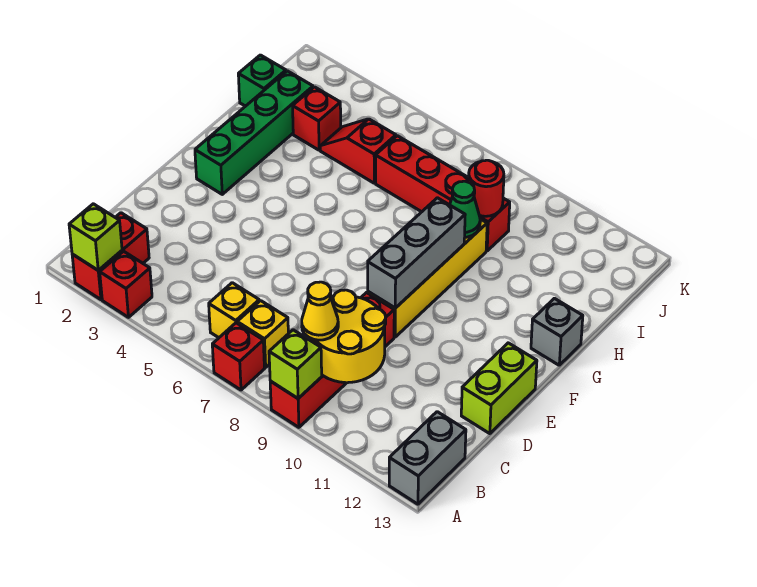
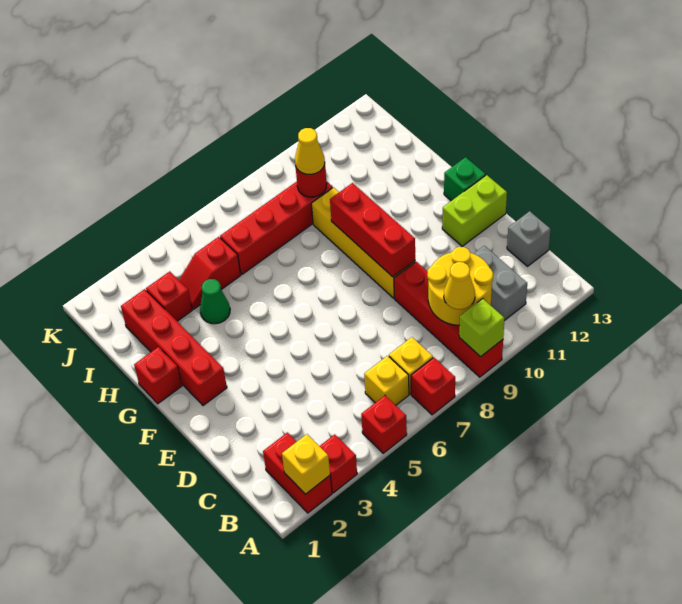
lime brick A2 level 2 -> yellow brick A2 level 2
none -> red brick A5 level 1
grey brick A13:B13 level 1 -> grey brick B11:C11 level 1
lime brick D13:E13 level 1 -> lime brick E12:E13 level 1
grey brick E9:G9 level 2 -> red brick E9:G9 level 2
green brick F2:I2 level 1 -> red brick F2:I2 level 1
none -> red brick G1 level 1
grey brick G13 level 1 -> grey brick C13 level 1
green cone H9 level 2 -> green cone H4 level 1
green brick I1 level 1 -> green brick F13 level 1
none -> yellow cone I9 level 3

